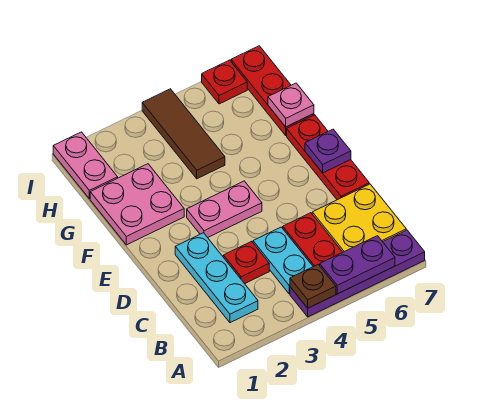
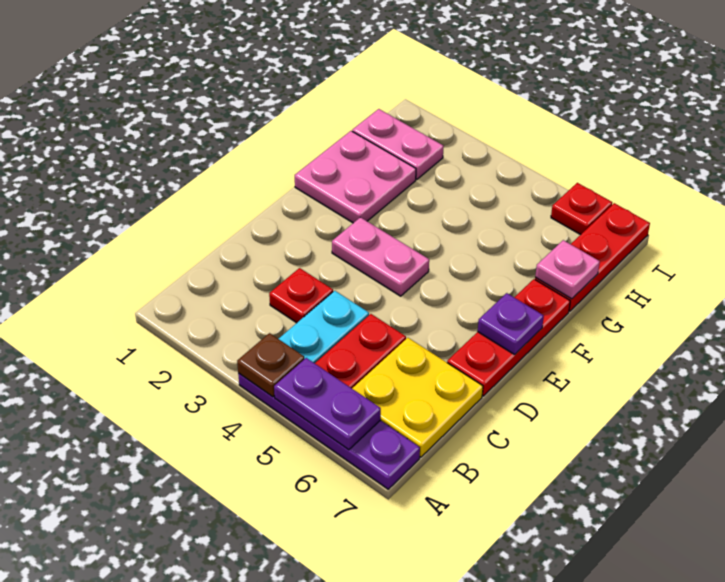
cyan plate B2:D2 level 1 -> none
brown tile G4:I4 level 1 -> none
pink plate H1:I1 level 1 -> pink plate H1:H2 level 1

